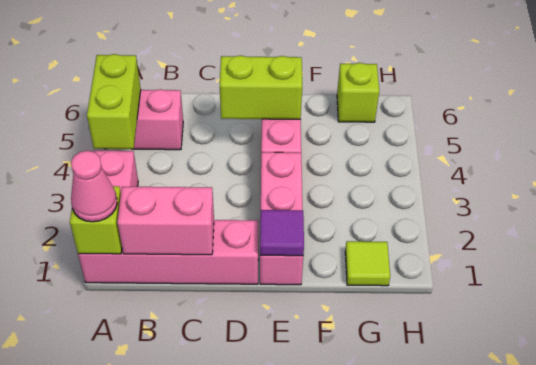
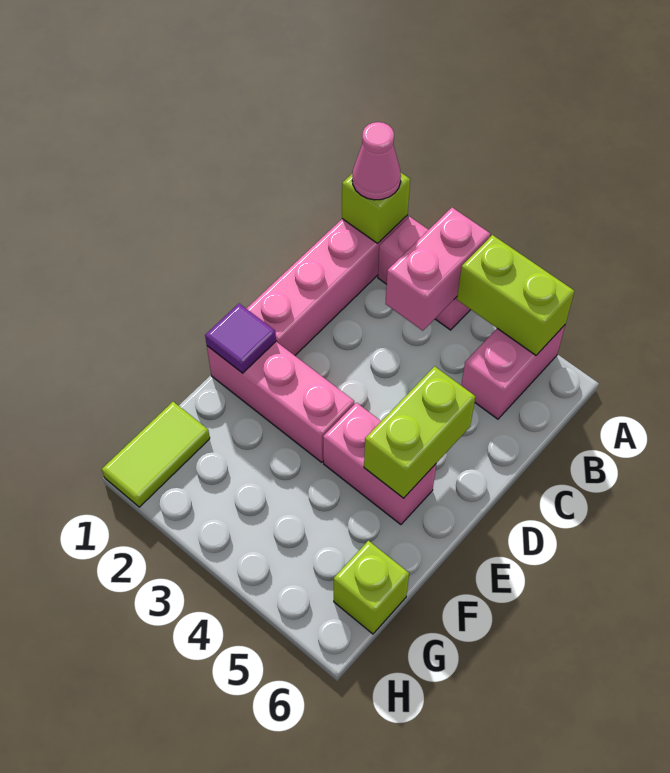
pink brick B1:C1 level 2 -> pink brick A3:B3 level 2
lime tile G1 level 1 -> lime tile G1:H1 level 1

